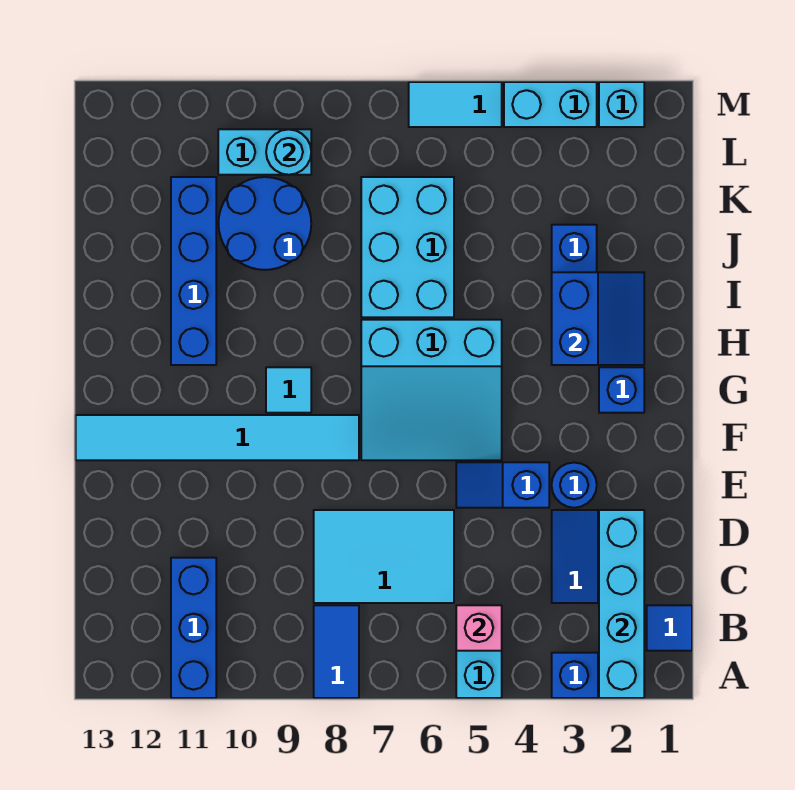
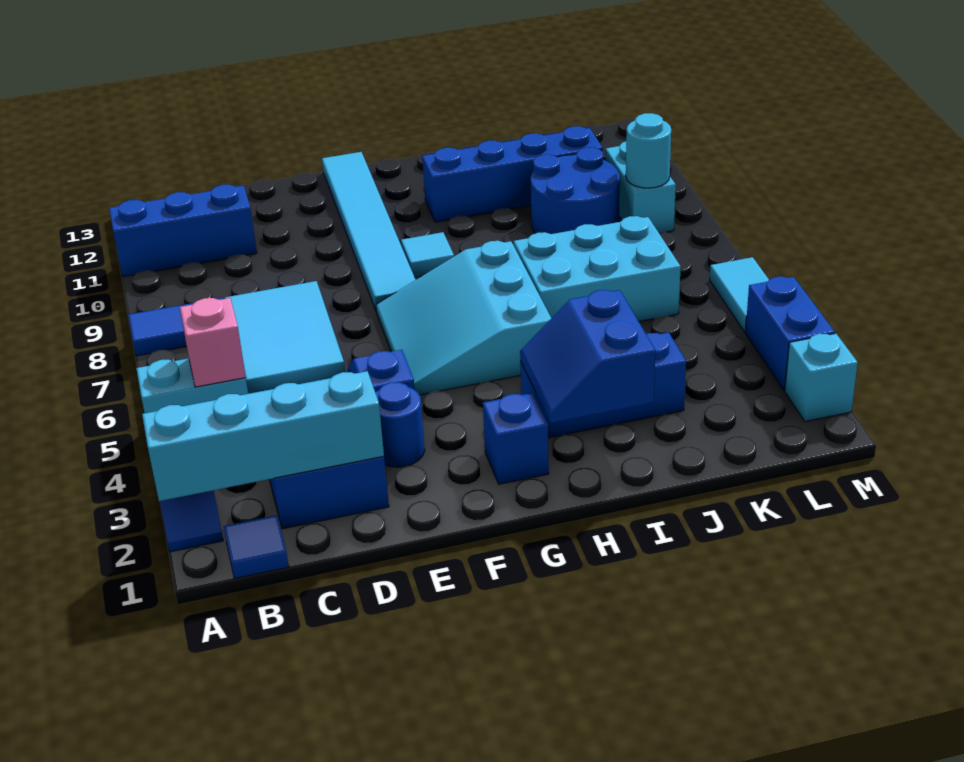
blue slope H2:I3 level 2 top 3 -> blue slope H2:I3 level 2 top I
cyan brick M3:M4 level 1 -> blue brick M3:M4 level 1

